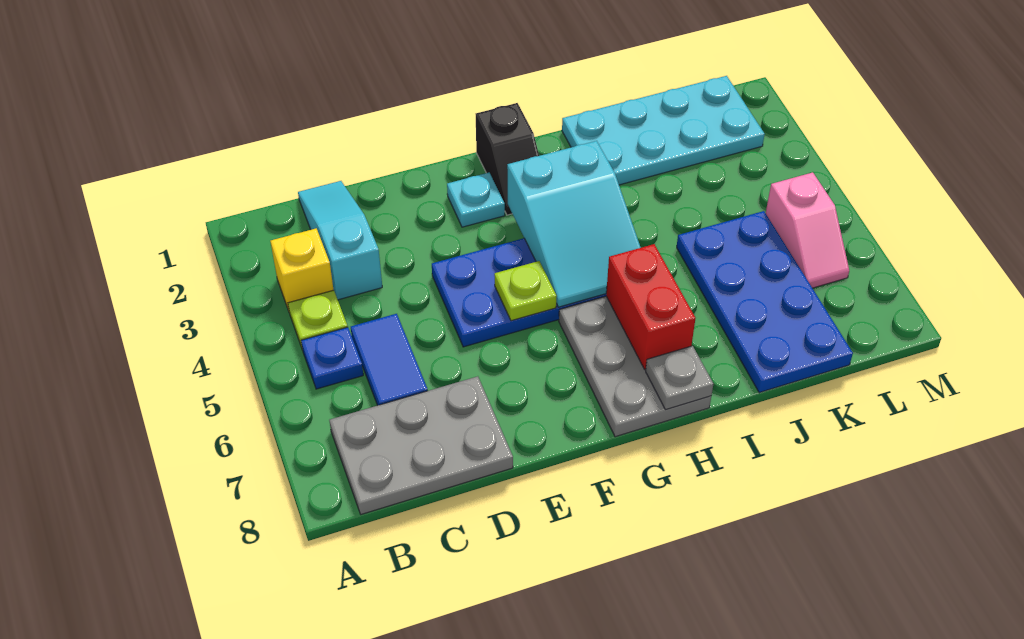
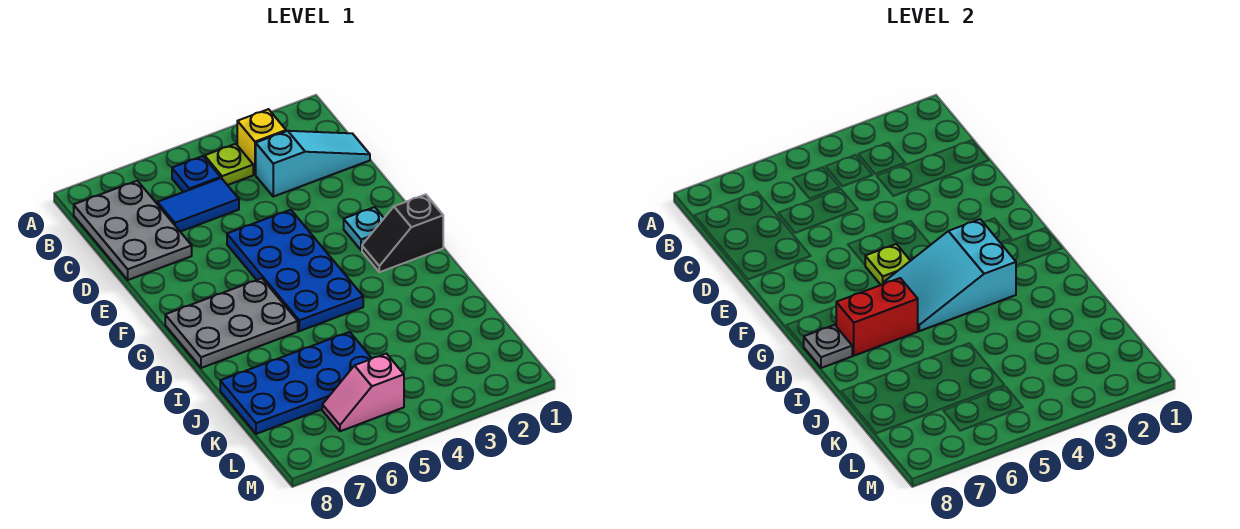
cyan plate I1:L2 level 1 -> none

